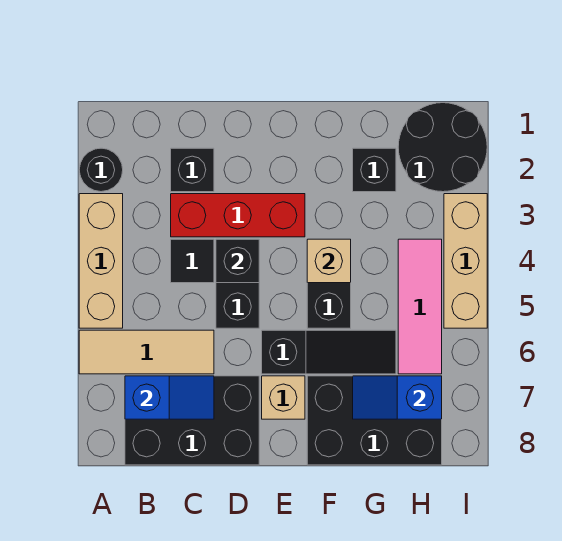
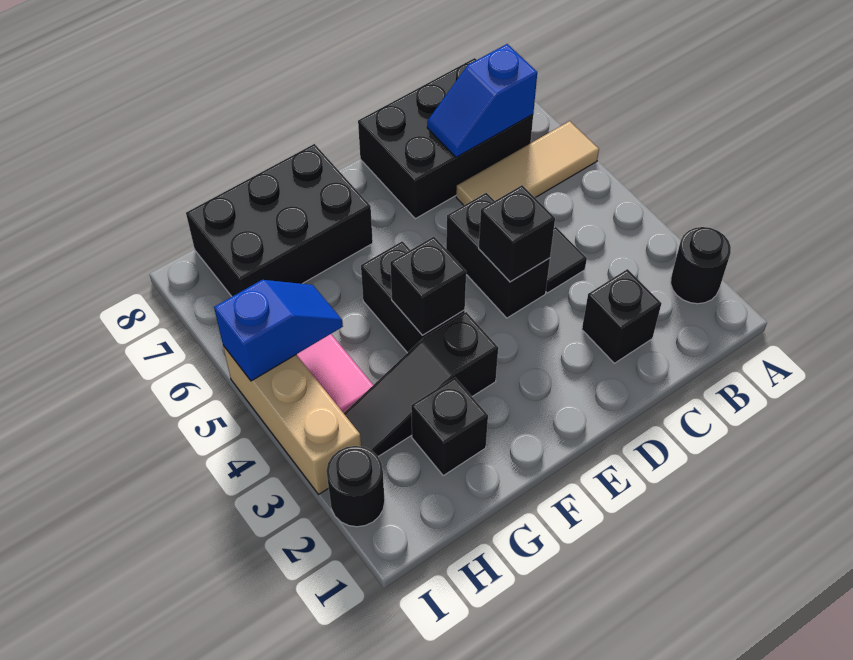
tan brick A3:A5 level 1 -> none
red brick C3:E3 level 1 -> none
black slope E6:G6 level 1 top E -> black slope F3:H3 level 1 top F
tan brick E7 level 1 -> none
tan brick F4 level 2 -> black brick F4 level 2
blue slope G7:H7 level 2 top H -> blue slope H5:I5 level 2 top I
black round brick H1:I2 level 1 -> black round brick I2 level 1

